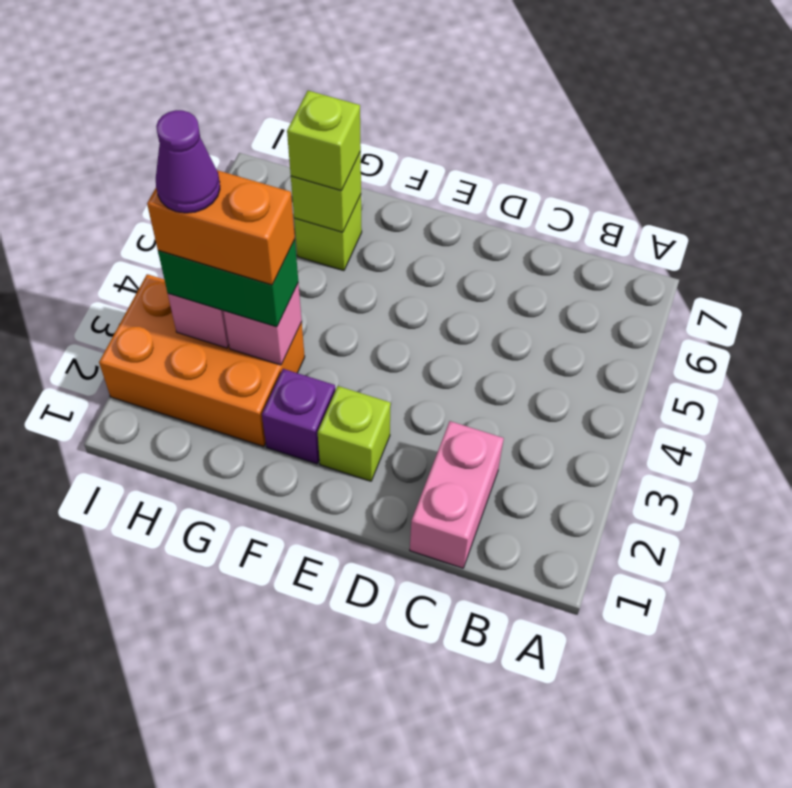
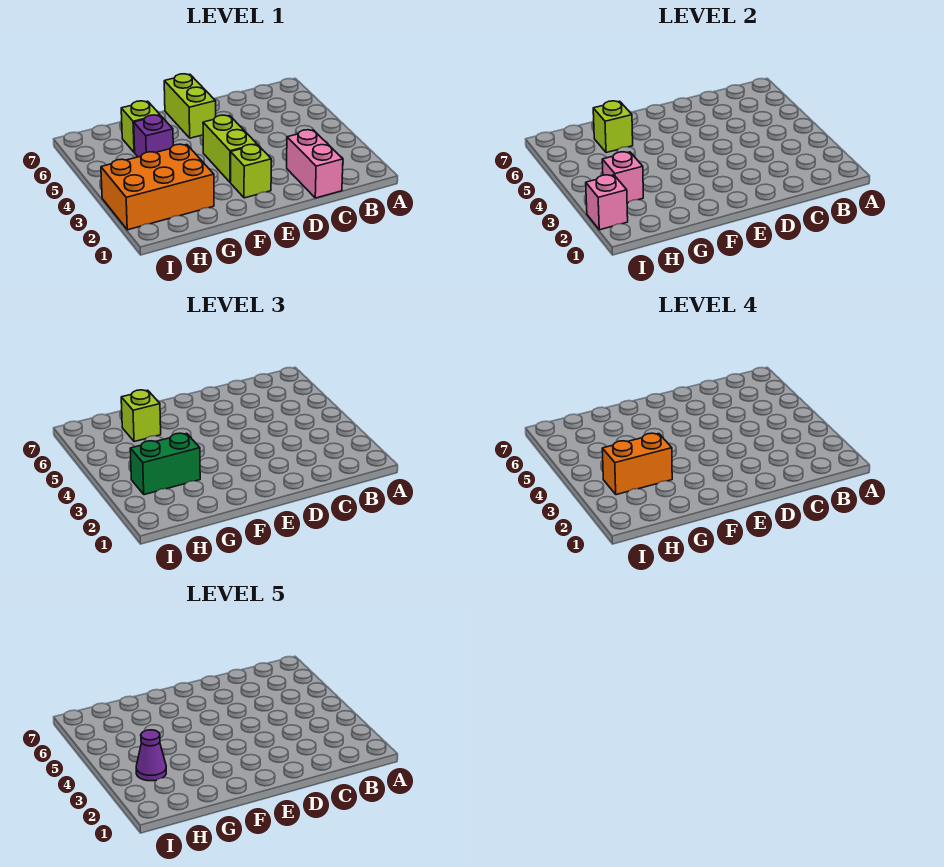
none -> lime brick E3:E4 level 1
none -> lime brick E6:E7 level 1
purple brick F2 level 1 -> purple brick G5 level 1
pink brick G3 level 2 -> pink brick I2 level 2

